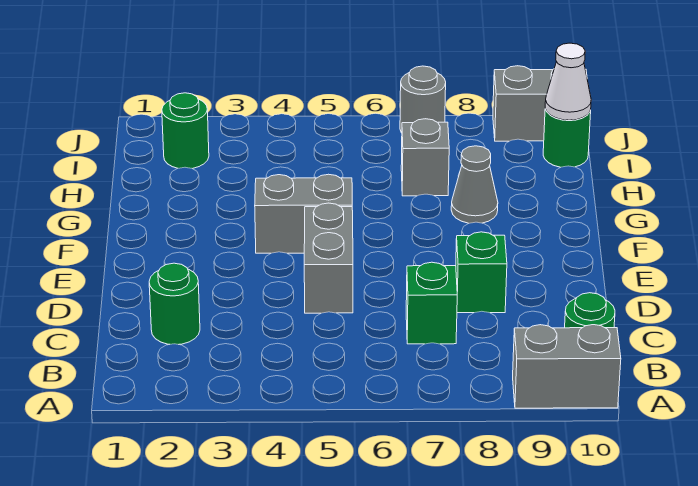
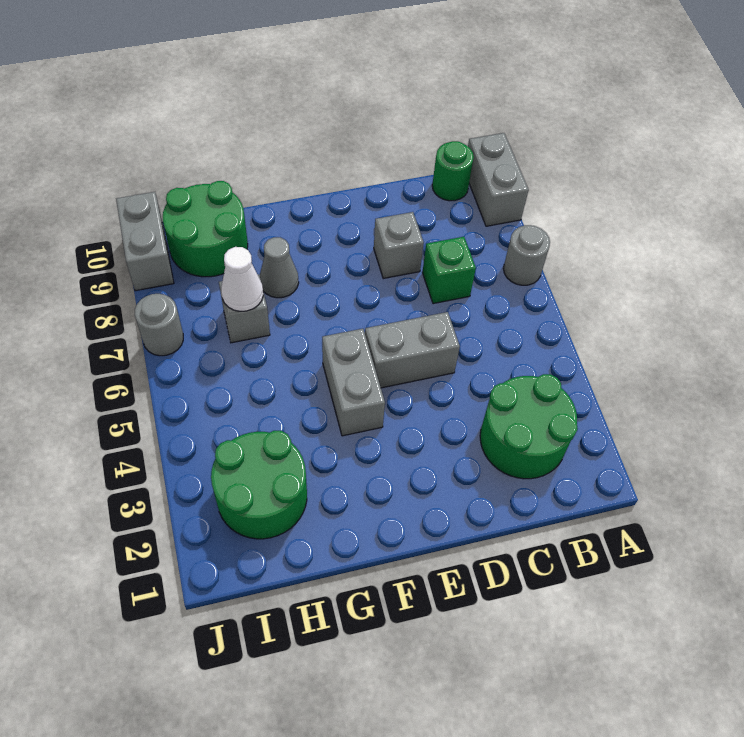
none -> grey round brick A7 level 1
green round brick C2 level 1 -> green round brick B2:C3 level 1
green brick D8 level 1 -> grey brick D8 level 1
green round brick I2 level 1 -> green round brick H2:I3 level 1
green round brick I10 level 1 -> green round brick H9:I10 level 1
white cone I10 level 2 -> white cone H7 level 2

